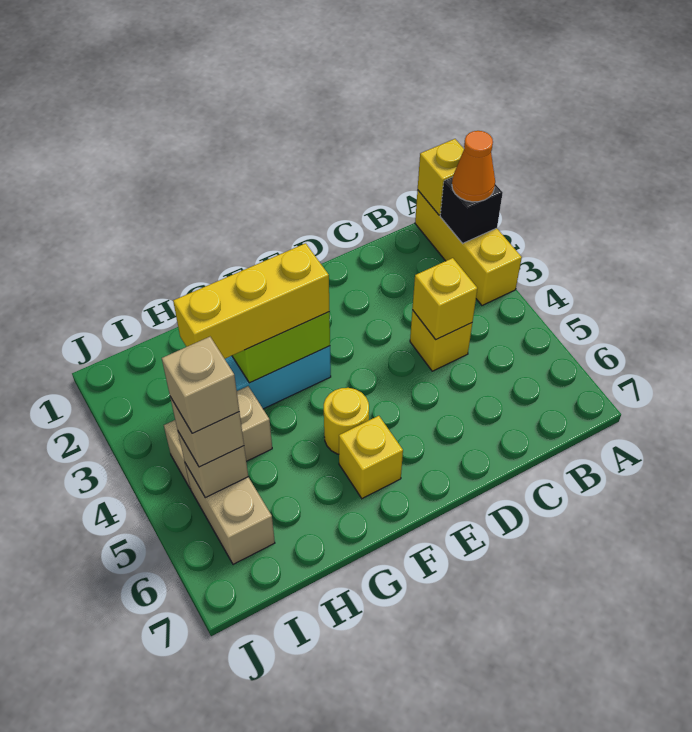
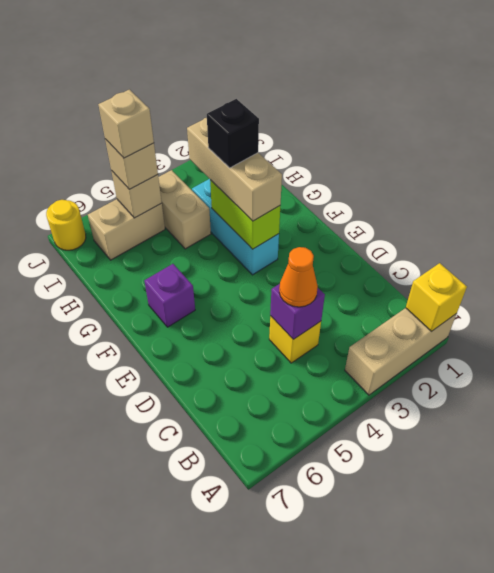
yellow brick A1:A3 level 1 -> tan brick A1:A3 level 1
black brick A2 level 2 -> black brick G3 level 4
orange cone A2 level 3 -> orange cone C4 level 3
yellow brick C4 level 2 -> purple brick C4 level 2
yellow brick F3:H3 level 3 -> tan brick F3:H3 level 3
yellow round brick F5 level 1 -> yellow round brick J7 level 1
yellow brick F6 level 1 -> purple brick F6 level 1

